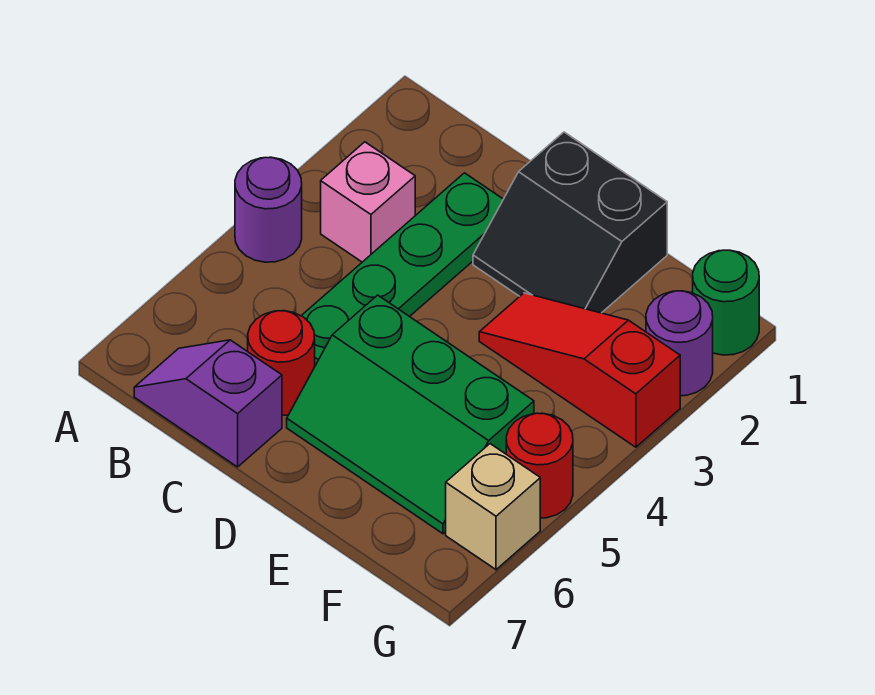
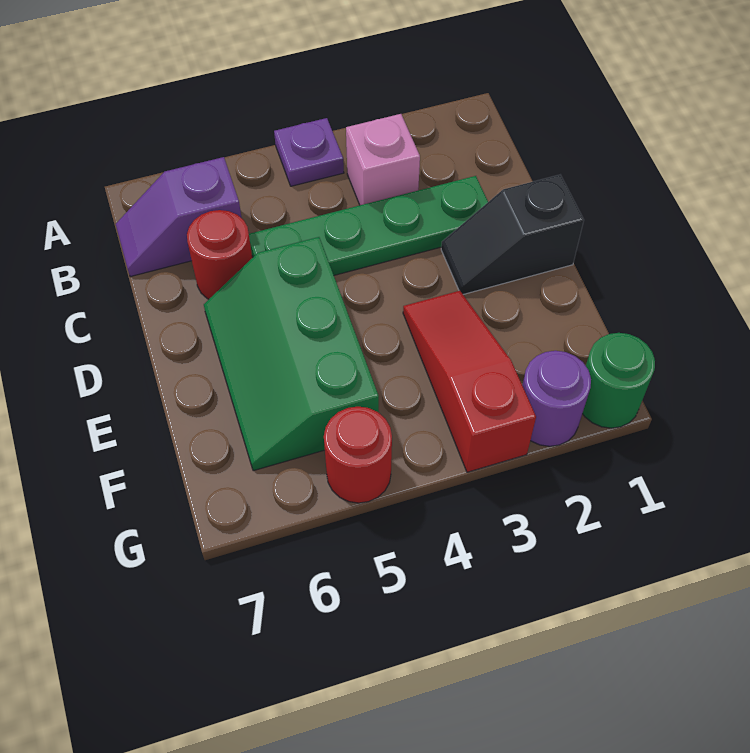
purple round brick A4 level 1 -> purple plate A4 level 1
purple slope B7:C7 level 1 top C -> purple slope B6:B7 level 1 top 6
black slope D1:E2 level 1 top 1 -> black slope D1:D2 level 1 top 1
tan brick G6 level 1 -> none

